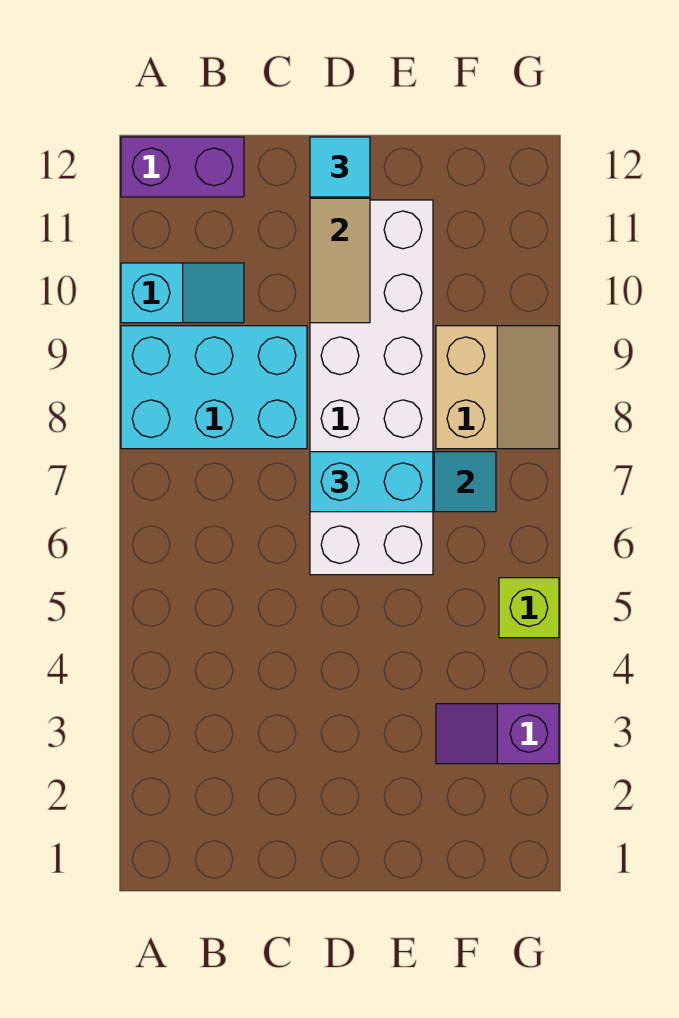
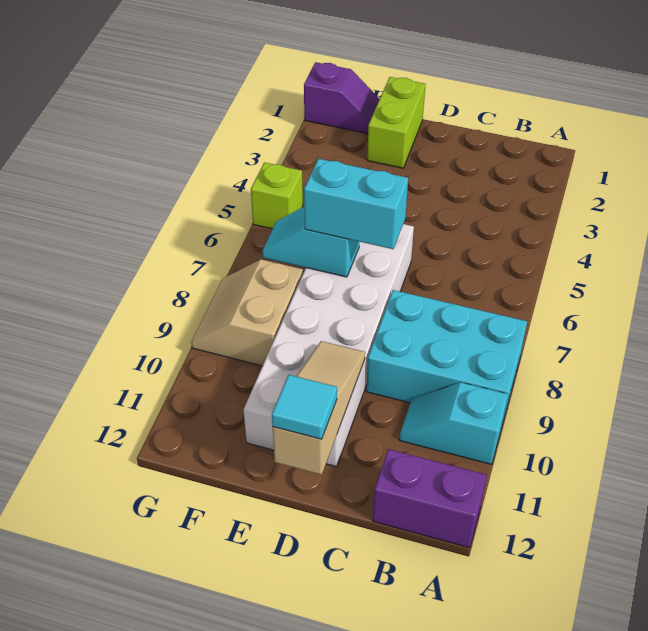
none -> lime brick E1:E2 level 1
purple slope F3:G3 level 1 top G -> purple slope F1:G1 level 1 top G

